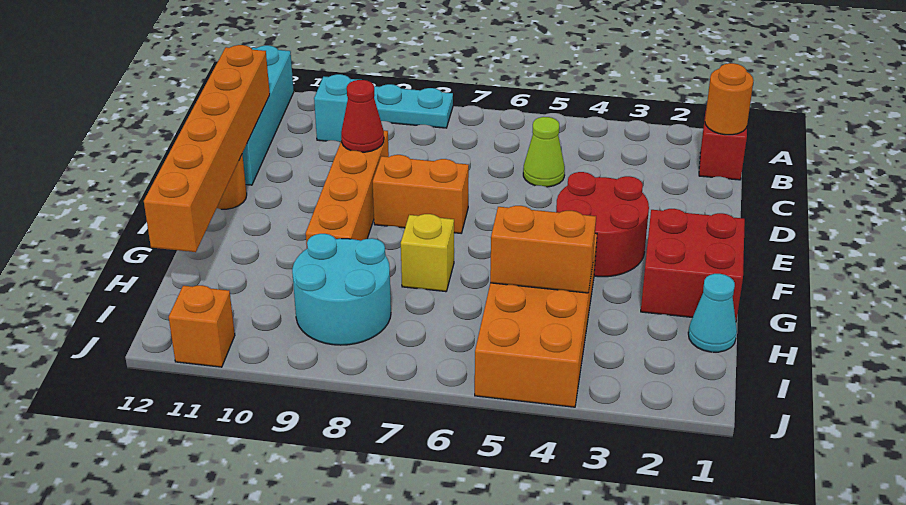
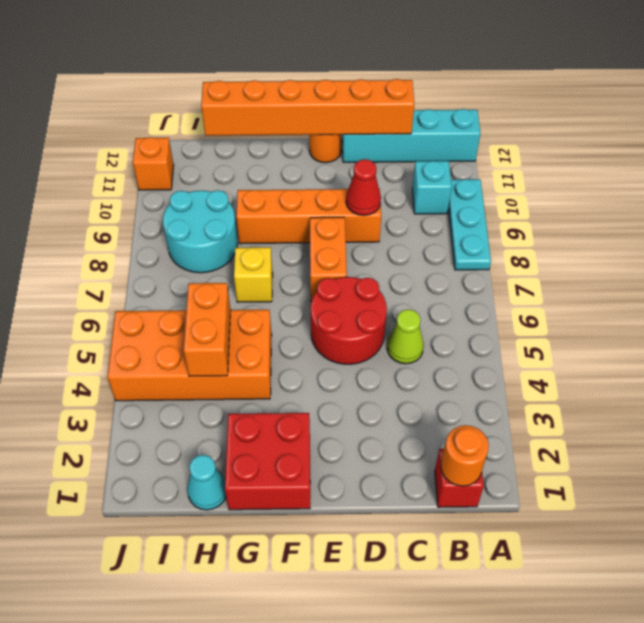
red round brick E3:F4 level 1 -> red round brick D5:E6 level 1

